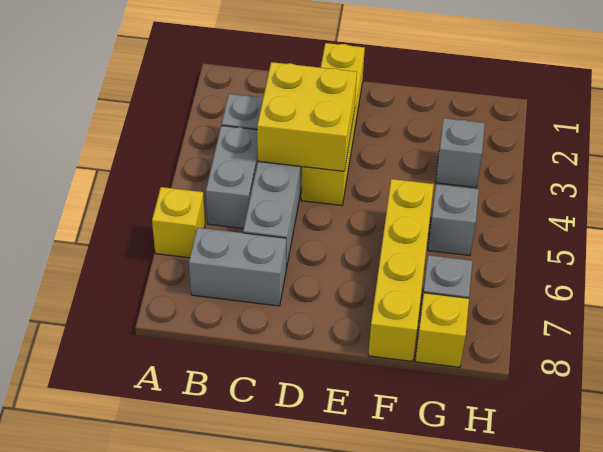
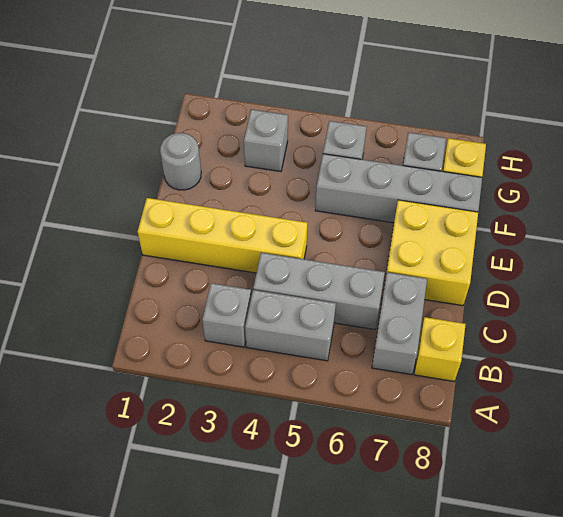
yellow brick A6 level 1 -> yellow brick B8 level 1
yellow brick C3:D4 level 2 -> yellow brick D7:E8 level 1
none -> grey round brick F1 level 1
yellow brick F5:F8 level 1 -> grey brick F5:F8 level 1

